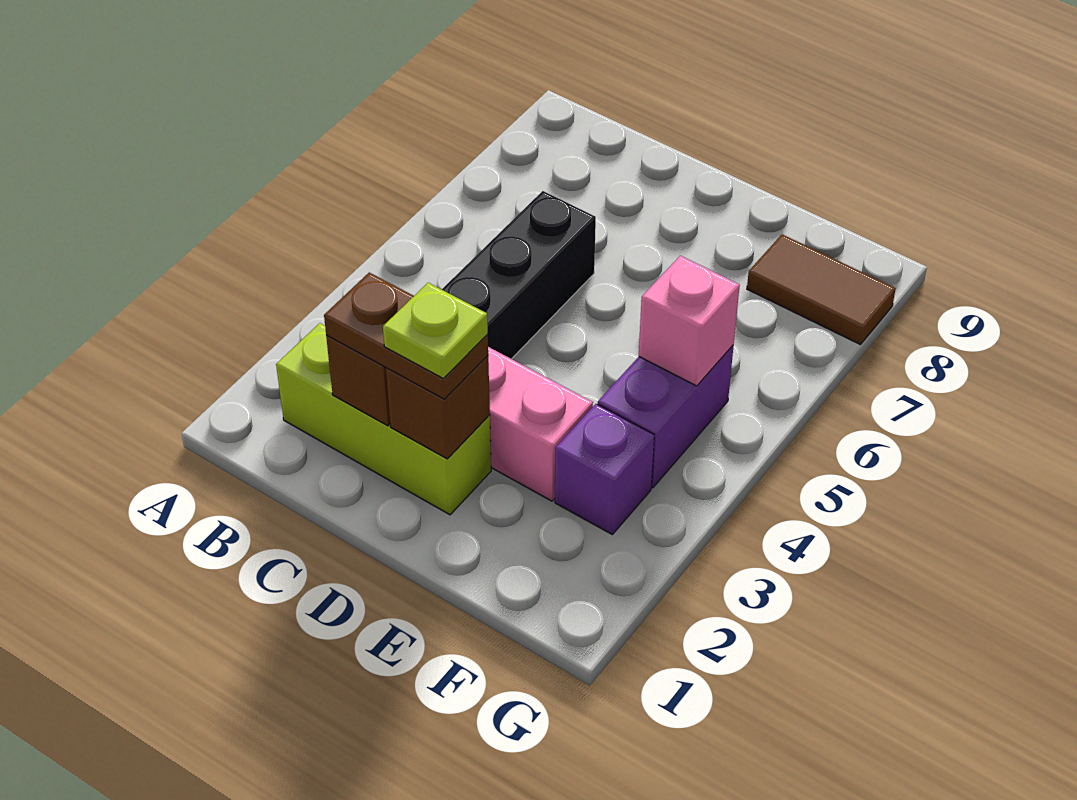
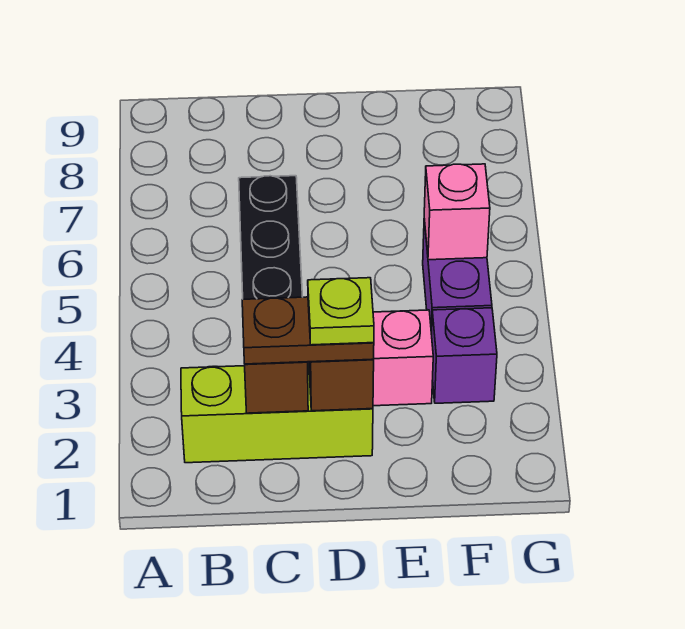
brown tile F8:G8 level 1 -> none

